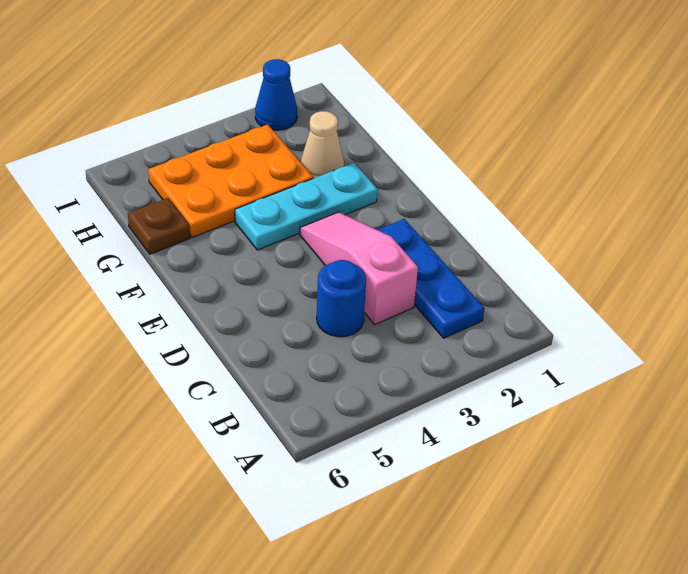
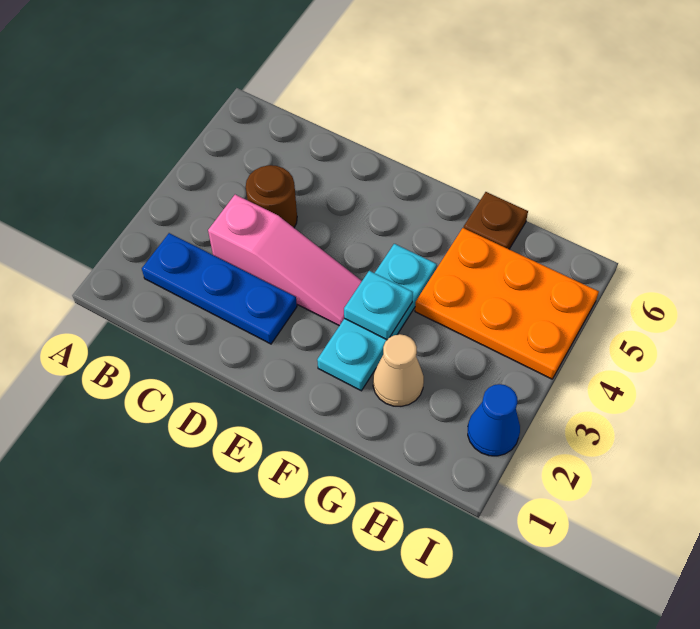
blue round brick C4 level 1 -> brown round brick C4 level 1
none -> cyan plate F3 level 2
orange plate G3:H5 level 1 -> orange plate G4:I5 level 1

